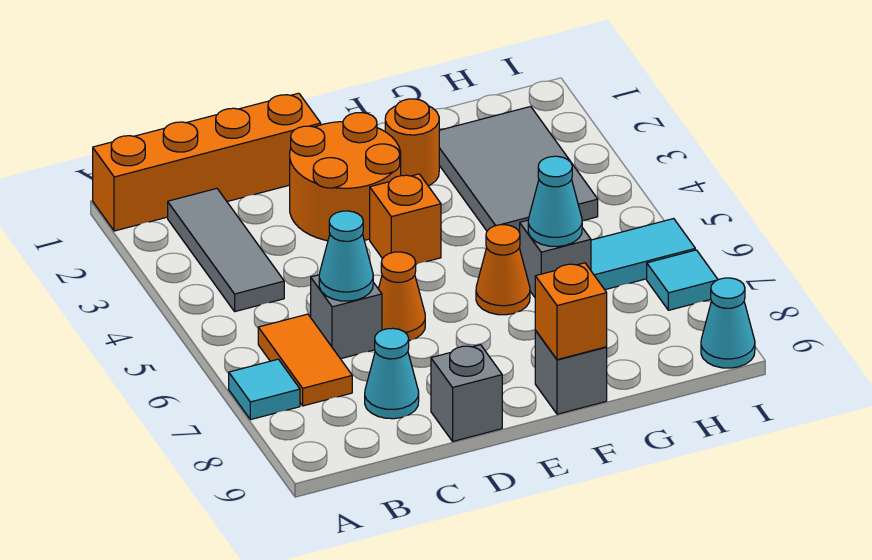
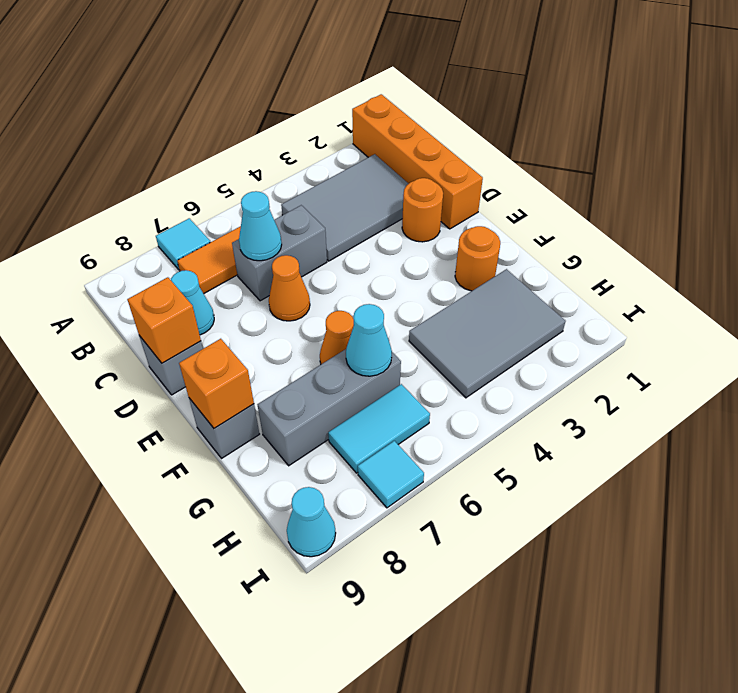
grey tile B2:B4 level 1 -> grey tile B2:C4 level 1
grey brick C6 level 1 -> grey brick C5:C6 level 1
orange round brick D2:E3 level 1 -> orange round brick D2 level 1
orange brick E4 level 1 -> orange brick D9 level 2
grey brick G6 level 1 -> grey brick G6:G8 level 1
cyan tile H6:I6 level 1 -> cyan tile H6:H7 level 1

